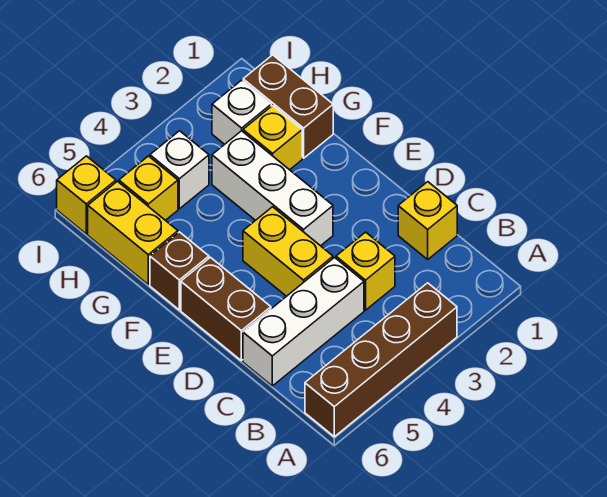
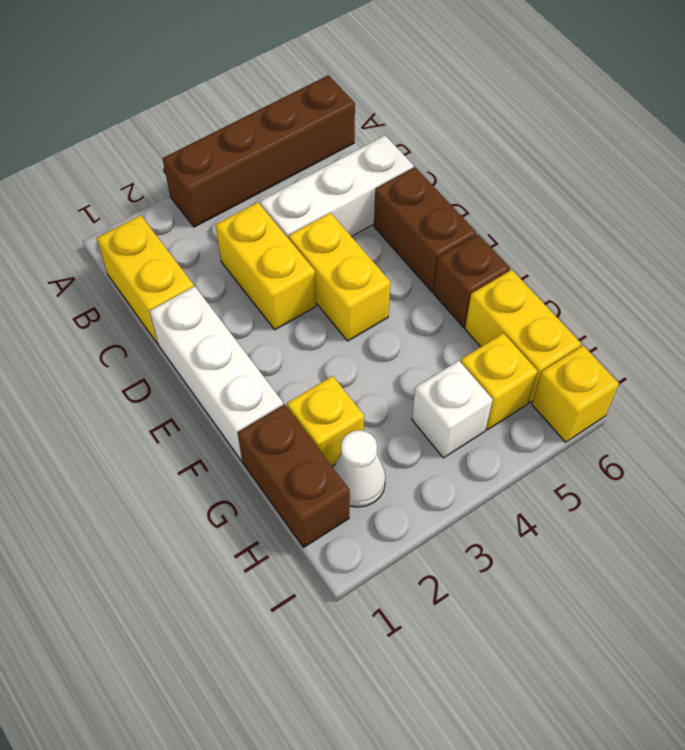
yellow brick C1 level 1 -> yellow brick B1:C1 level 1
yellow brick C3 level 1 -> yellow brick C3:D3 level 1
white brick E3:G3 level 1 -> white brick D1:F1 level 1
white brick H2 level 1 -> white cone H2 level 1

